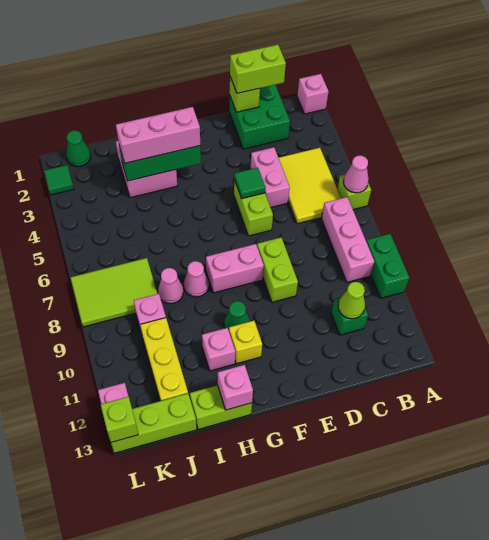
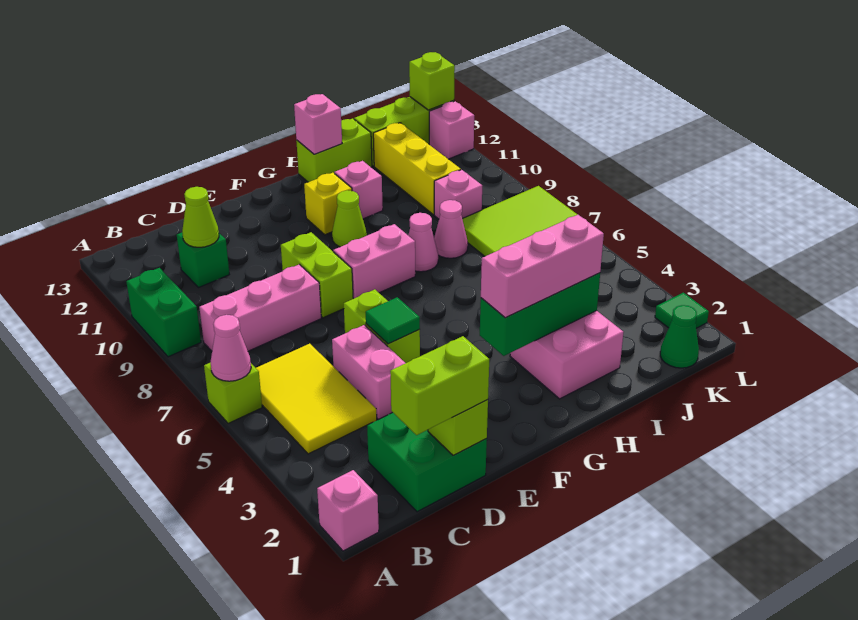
pink brick B7:B9 level 1 -> pink brick B8:D8 level 1
green cone G10 level 1 -> lime cone G10 level 1

